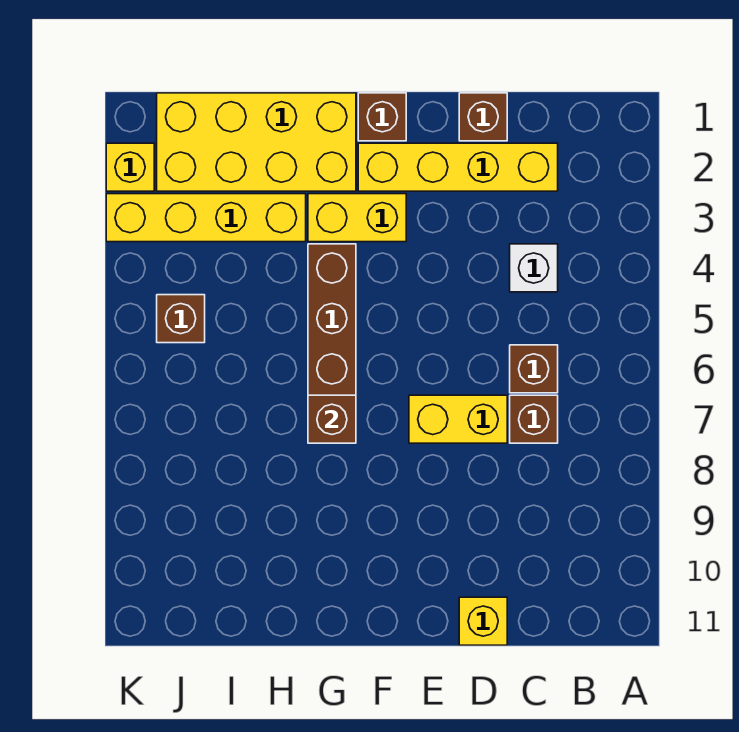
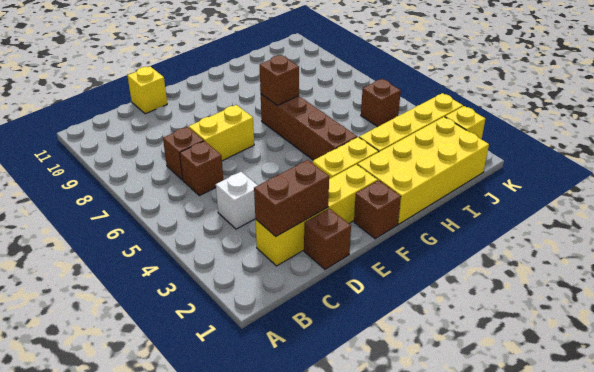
none -> brown brick C2:D2 level 2

